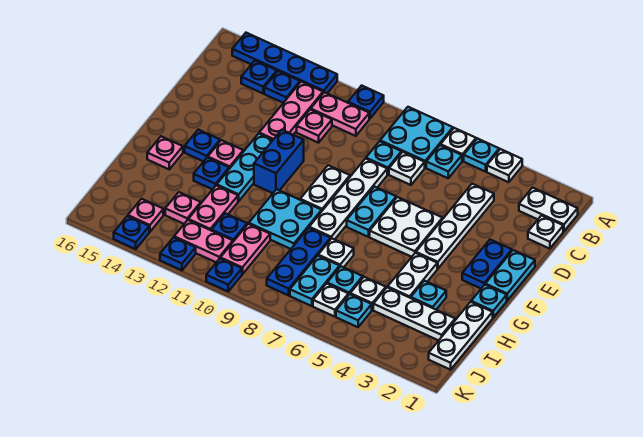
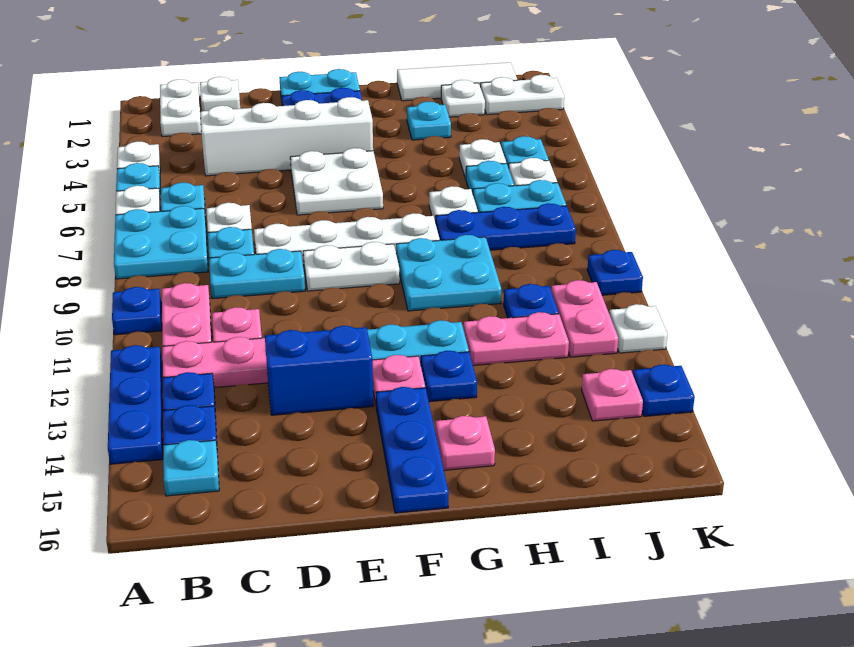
blue plate A12:A15 level 1 -> blue plate A12:A14 level 1
white plate C4:F4 level 1 -> white brick C4:F4 level 1
cyan plate E7:F7 level 1 -> cyan plate C9:D9 level 1
blue brick E11:F11 level 1 -> blue brick D13:E13 level 1
blue plate F14 level 1 -> blue plate F14:F16 level 1
cyan plate G1 level 1 -> cyan plate B15 level 1
white plate G4:H4 level 1 -> white plate J2:K2 level 1
white plate H1:J1 level 1 -> white tile H1:J1 level 1
white plate I2:I4 level 1 -> white plate I2 level 1
pink plate I10:J10 level 1 -> none
pink plate I13 level 1 -> none
blue plate K12 level 1 -> white plate K12 level 1

